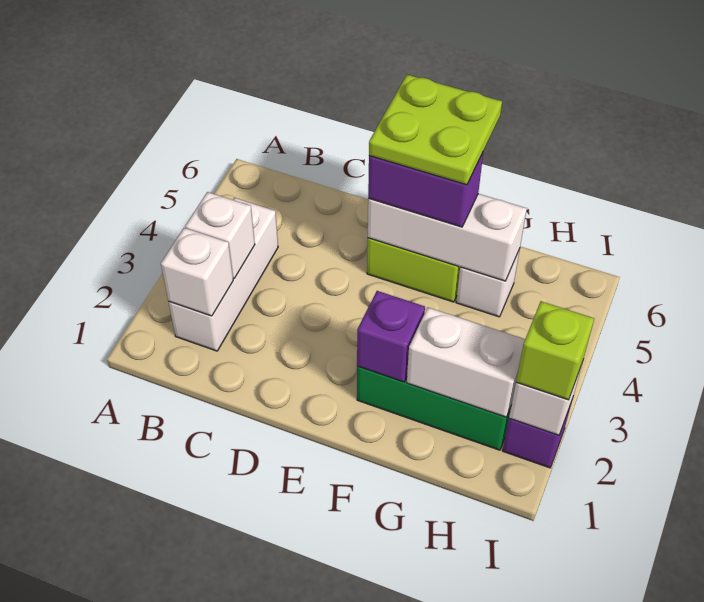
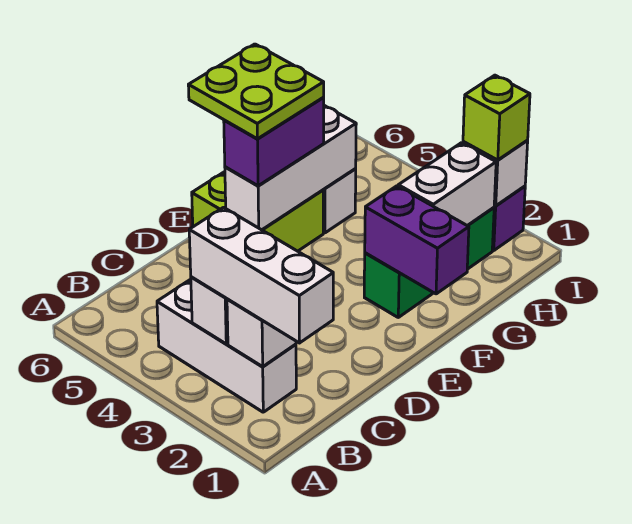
none -> white brick B1:B3 level 3
purple brick F2 level 2 -> purple brick F1:F2 level 2

